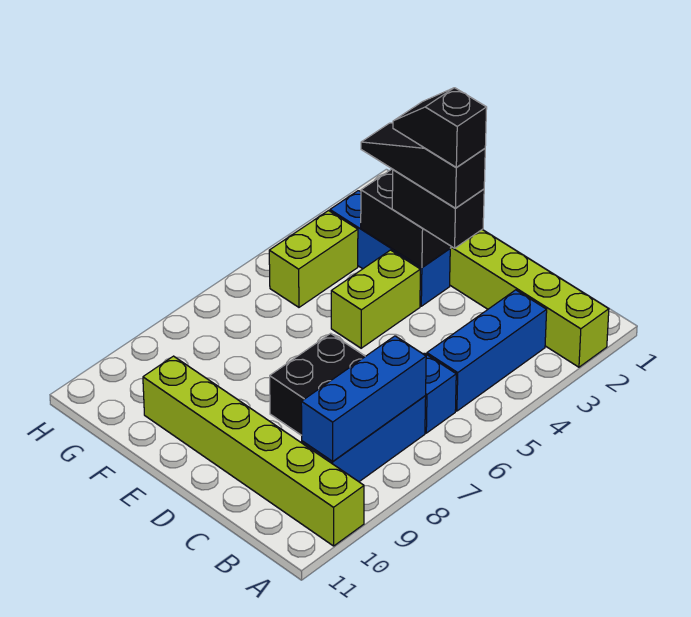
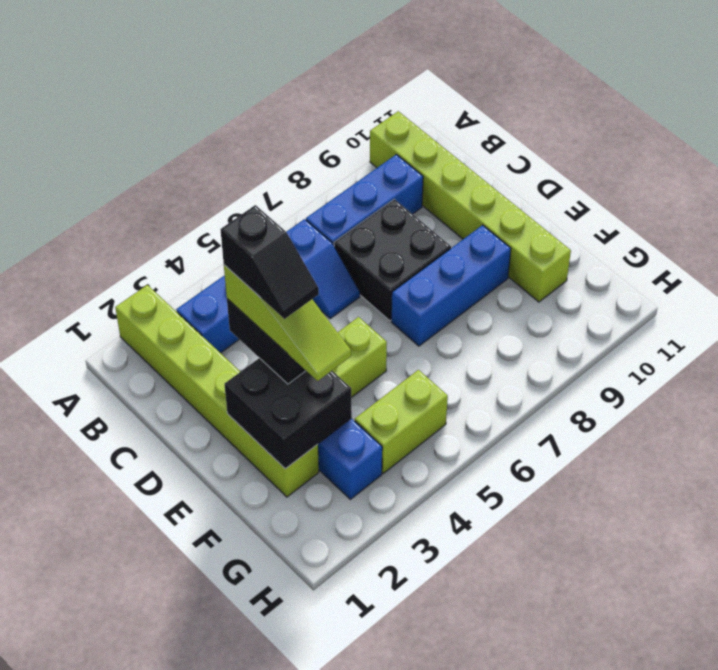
blue brick B7:B9 level 2 -> blue brick E7:E9 level 1
black slope D3:F3 level 4 top D -> lime slope D3:F3 level 4 top D

